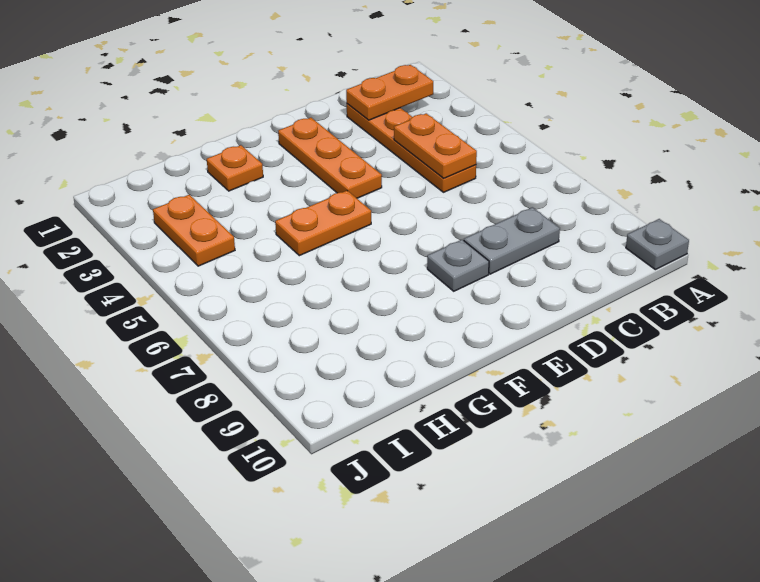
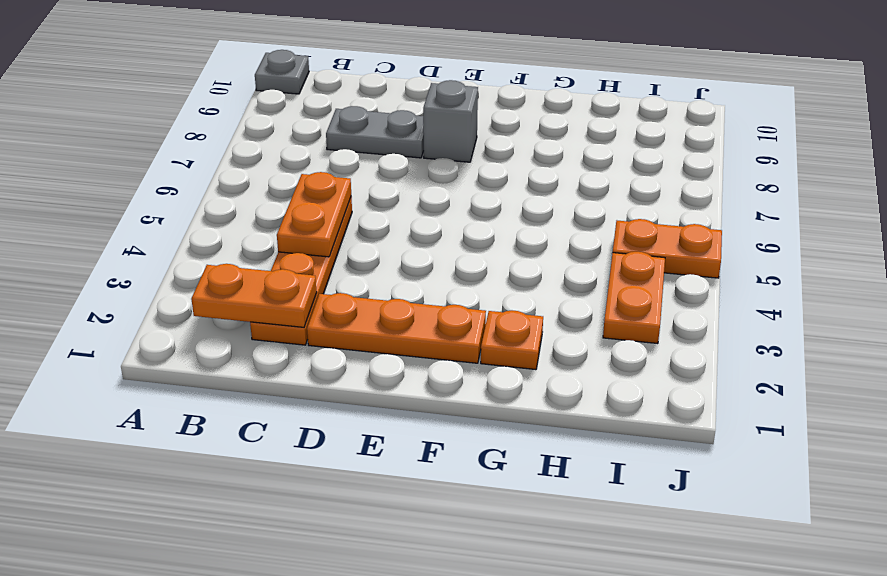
orange plate E2:E4 level 1 -> orange plate D2:F2 level 1
grey plate E8 level 1 -> grey brick E8 level 1
orange plate F5:G5 level 1 -> orange plate I5:J5 level 1

